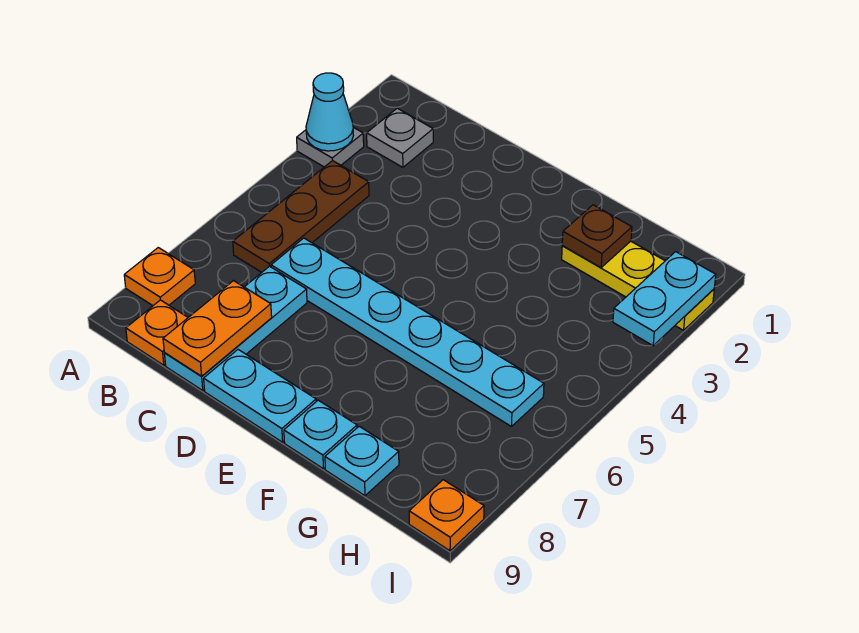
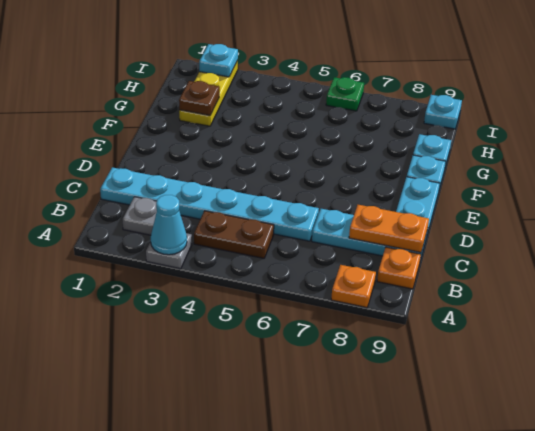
brown plate B4:B6 level 1 -> brown plate B4:B5 level 1
cyan plate C6:H6 level 1 -> cyan plate C1:C6 level 1
cyan plate I2:I3 level 2 -> cyan plate I2 level 2
none -> green plate I6 level 1
orange plate I9 level 1 -> cyan plate I9 level 1

